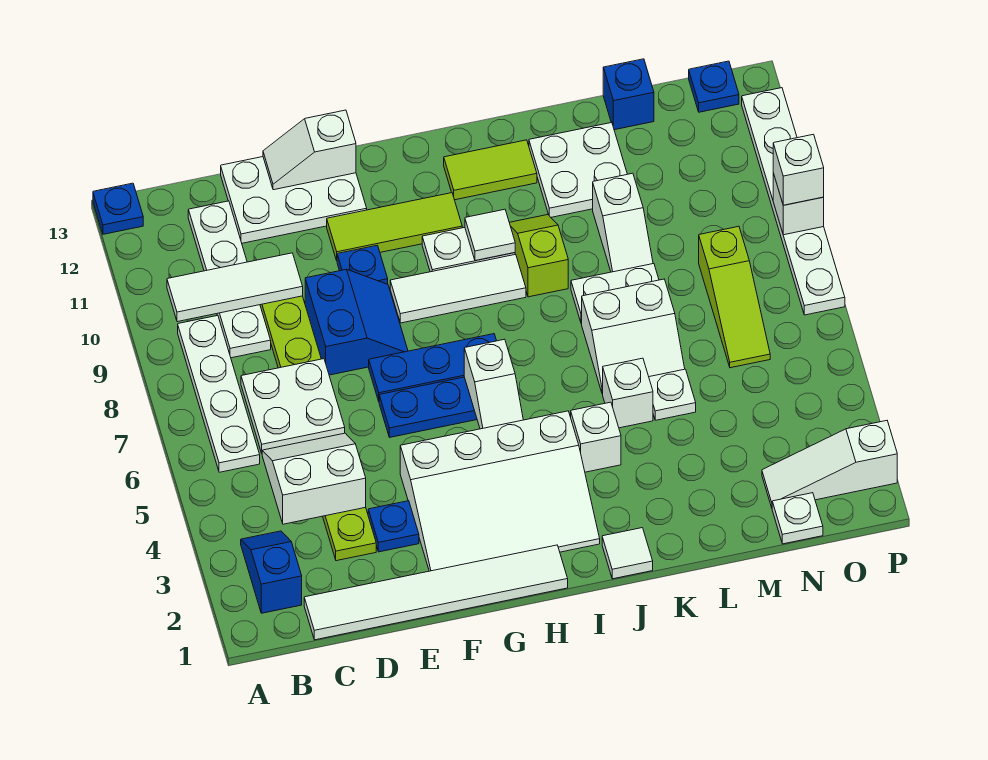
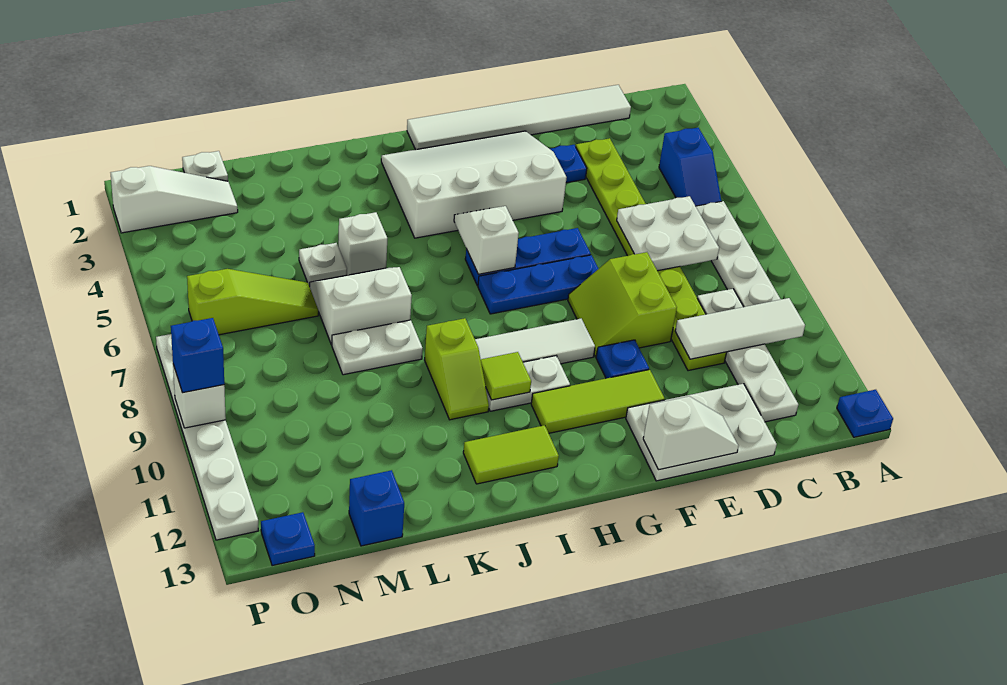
blue slope B2:B3 level 1 top 2 -> blue slope B4:B5 level 1 top 4
white slope C4:D5 level 2 top 4 -> none
blue slope E8:F9 level 1 top E -> lime slope E8:F9 level 1 top E
white tile I10 level 2 -> lime tile I10 level 2
white tile J1 level 1 -> none
white brick J4 level 1 -> none
white plate K11:L12 level 1 -> none
white slope L9:L10 level 1 top 10 -> none
lime slope N6:N8 level 1 top 8 -> lime slope M6:O6 level 1 top O
white brick P9 level 3 -> blue brick P9 level 3

